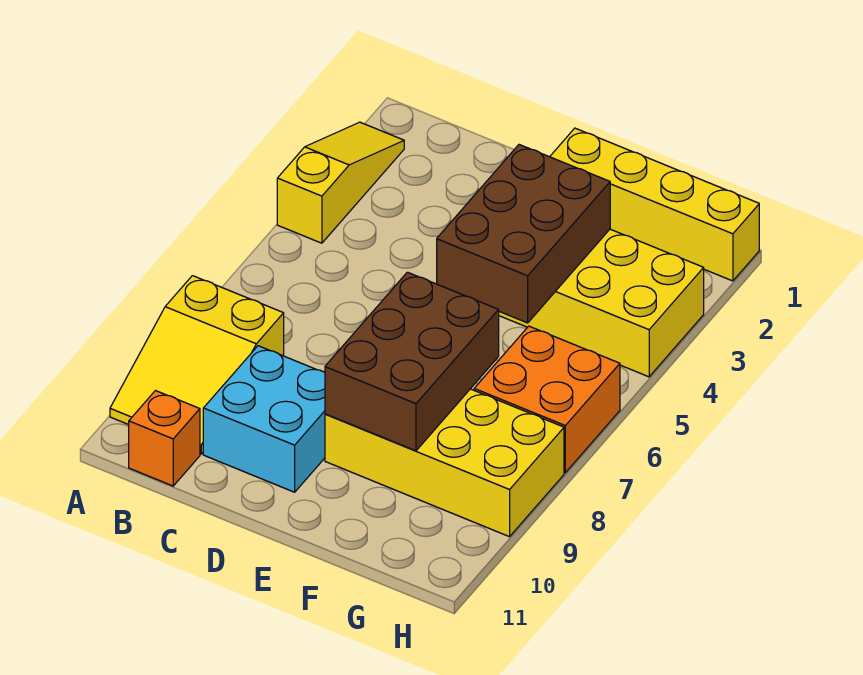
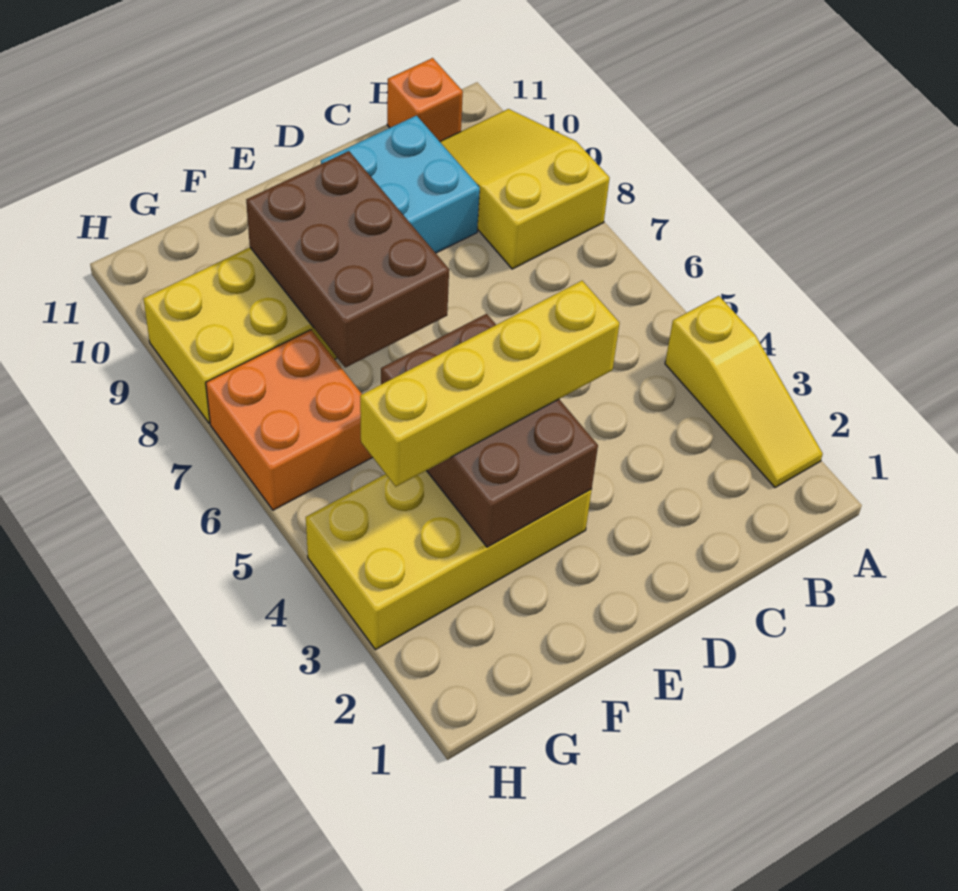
yellow brick E1:H1 level 1 -> yellow brick D4:G4 level 3

